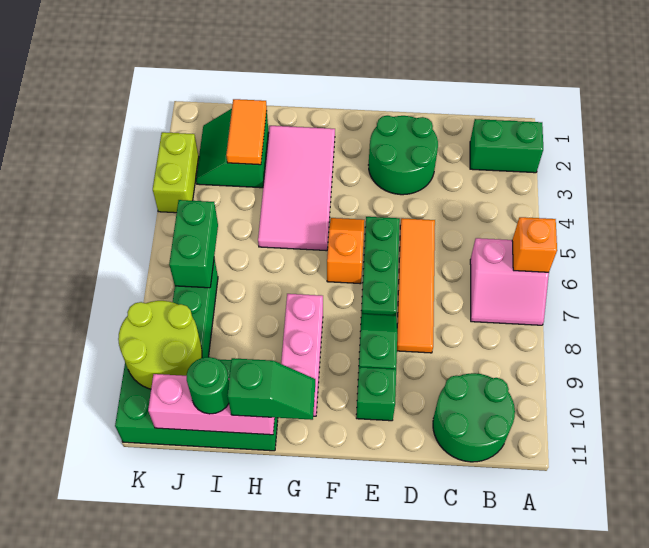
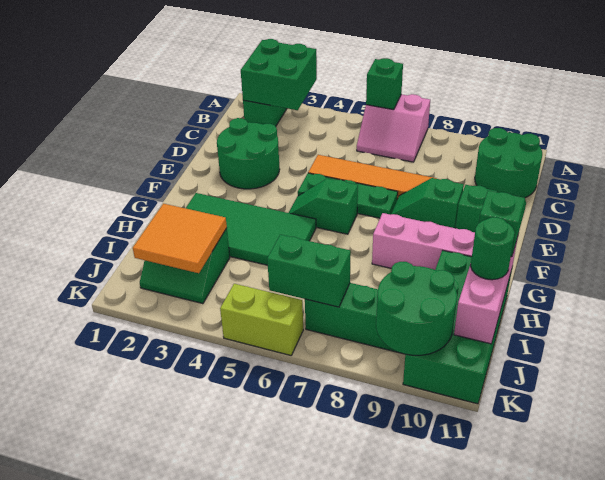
none -> green brick A2:B3 level 2
pink slope A6:B7 level 1 top 6 -> pink slope A6:B7 level 1 top A
orange brick A6 level 2 -> green brick A6 level 2
orange slope F5:F6 level 1 top 6 -> green slope F5:F6 level 1 top 6
pink tile G2:H5 level 1 -> green tile G2:H5 level 1
orange tile I2:I3 level 2 -> orange tile I2:J3 level 2
lime round brick J9:K10 level 2 -> green round brick J9:K10 level 2
lime brick K3:K4 level 1 -> lime brick K5:K6 level 1

